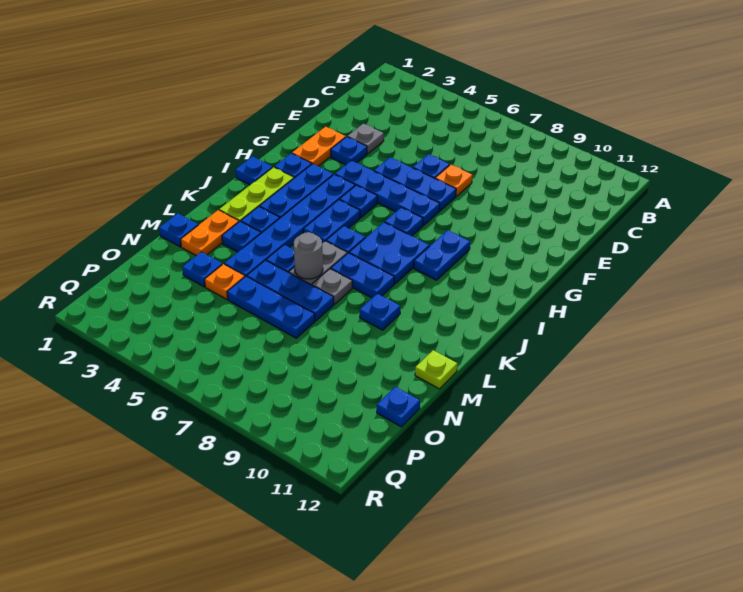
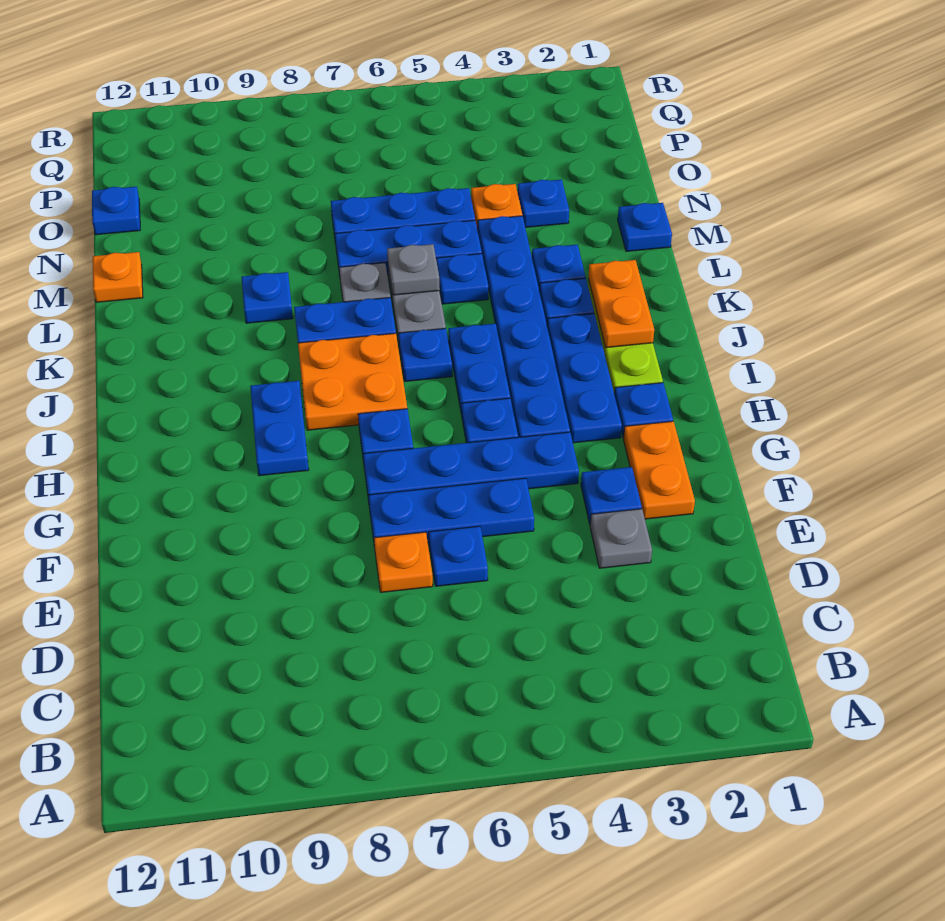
blue plate I1 level 1 -> none
blue plate I7:J8 level 1 -> orange plate I7:J8 level 1
orange plate L2:M2 level 1 -> orange plate J2:K2 level 2
grey round brick L6 level 2 -> grey plate L6 level 2
lime plate M12 level 1 -> orange plate M12 level 1

